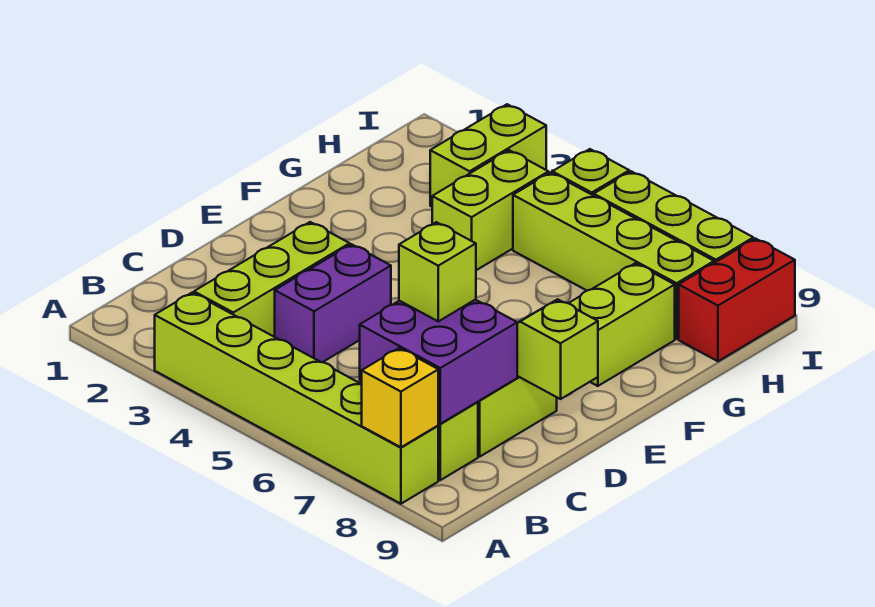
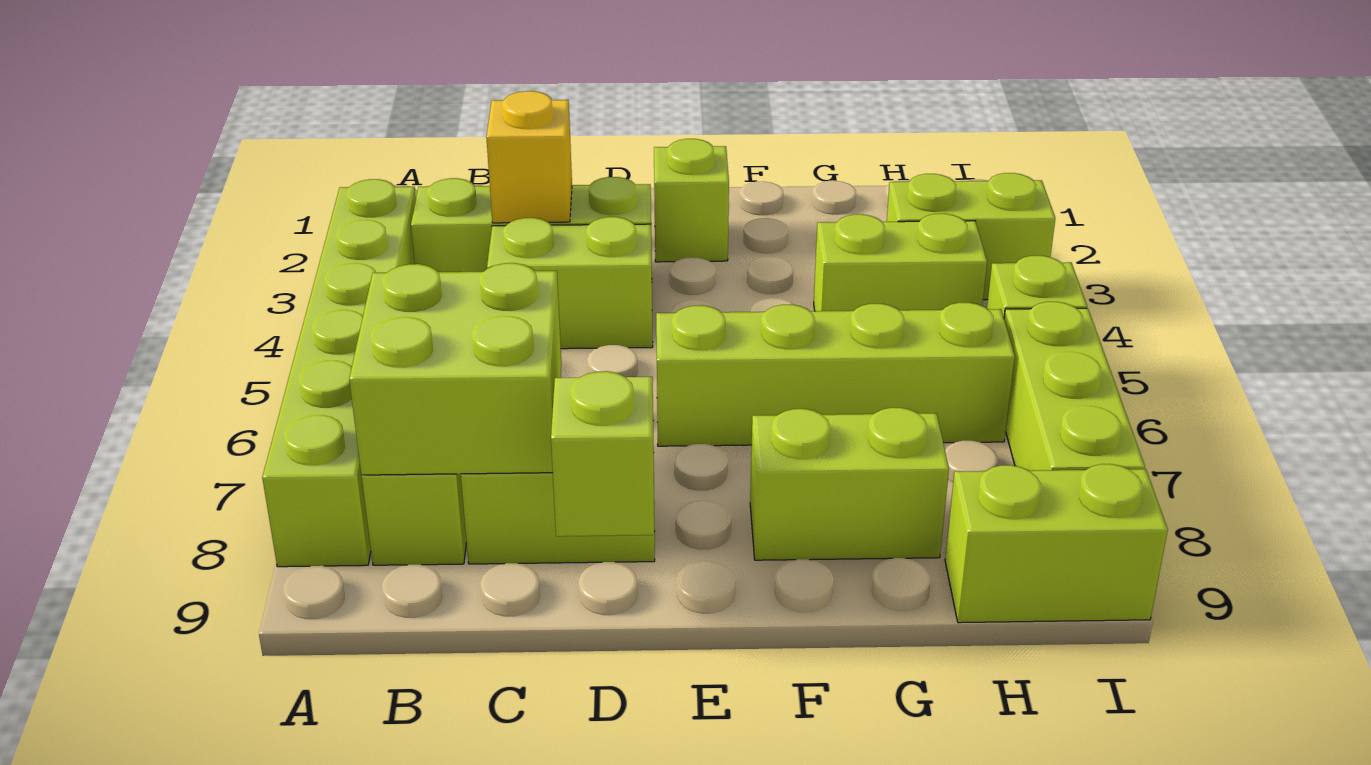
yellow brick A8 level 2 -> yellow brick C3 level 2
purple brick B7:C8 level 2 -> lime brick B7:C8 level 2
purple brick C4:D4 level 1 -> lime brick C4:D4 level 1
lime brick C7 level 3 -> lime brick E2 level 1
lime brick H5:H8 level 1 -> lime brick E6:H6 level 1
red brick H9:I9 level 1 -> lime brick H9:I9 level 1

